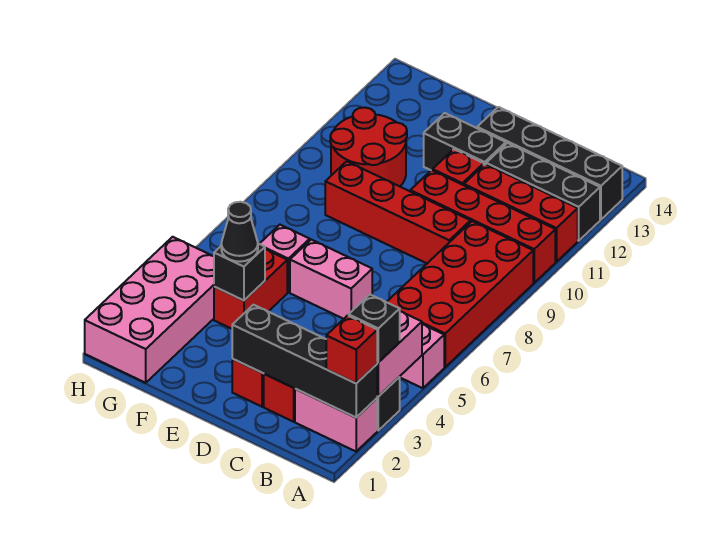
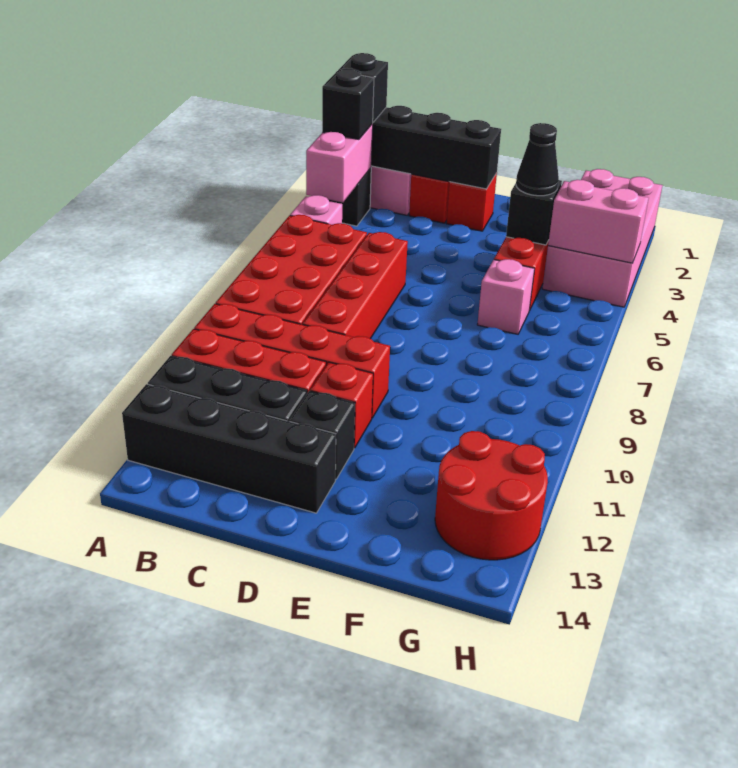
red brick A2 level 3 -> black brick A2 level 3
red brick C9:F9 level 1 -> red brick C6:C9 level 1
pink brick D6:E6 level 1 -> pink brick G4:H4 level 2
black brick D12:E12 level 1 -> black brick D12 level 1
red round brick F10:G11 level 1 -> red round brick G12:H13 level 1

